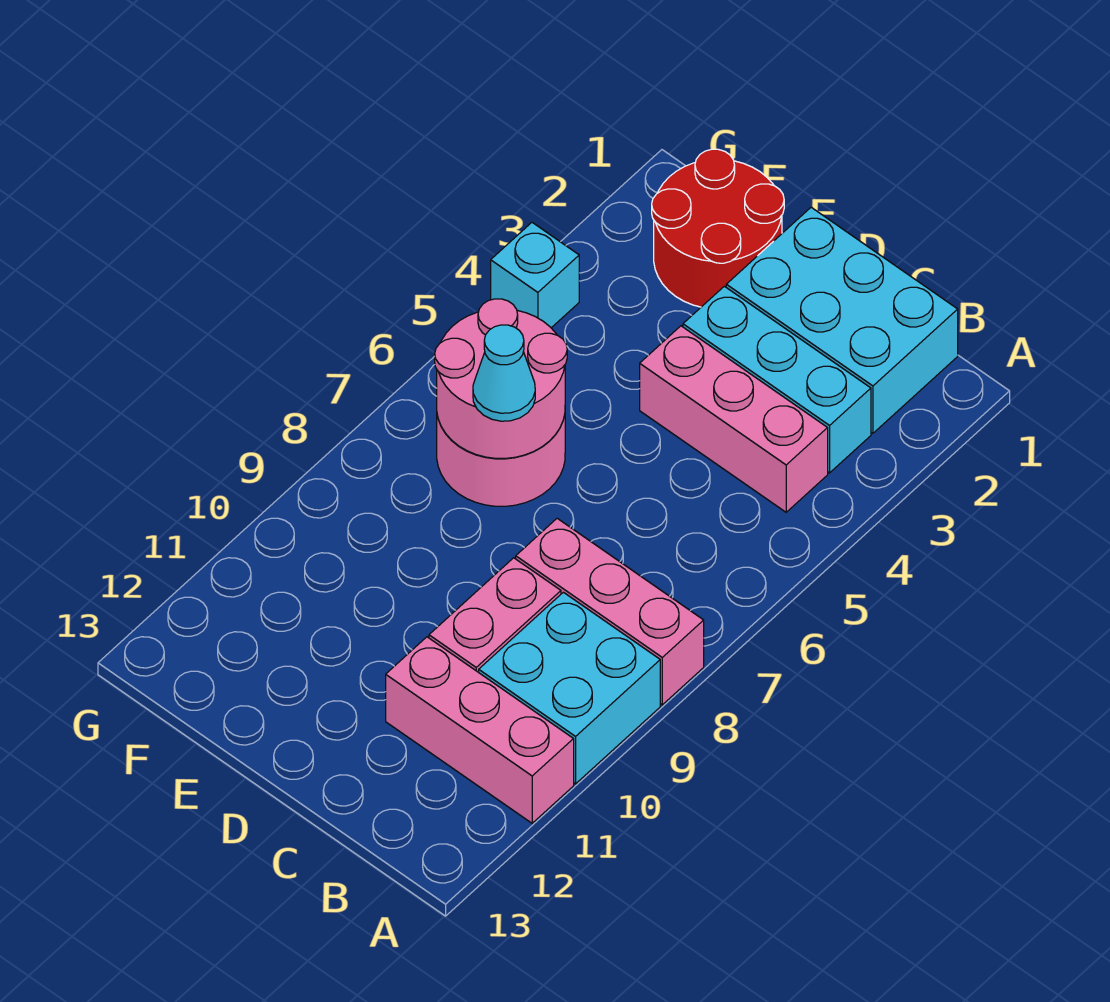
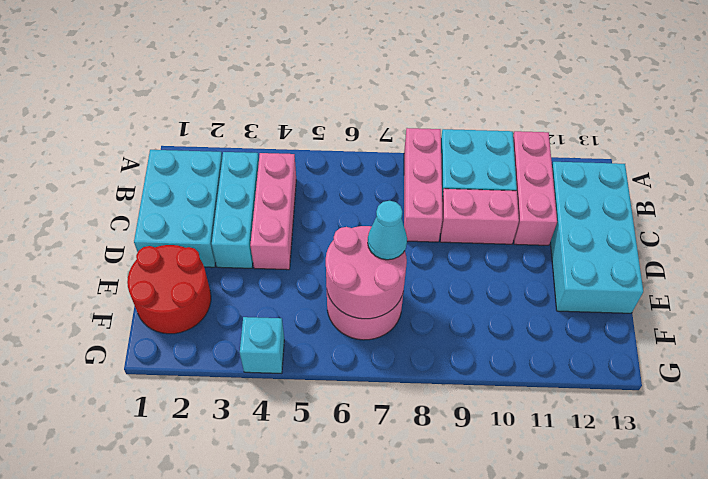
none -> cyan brick B12:E13 level 1

